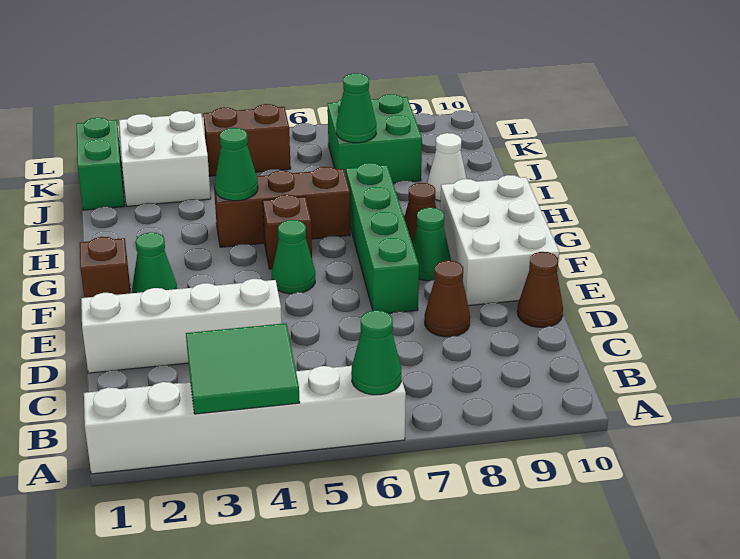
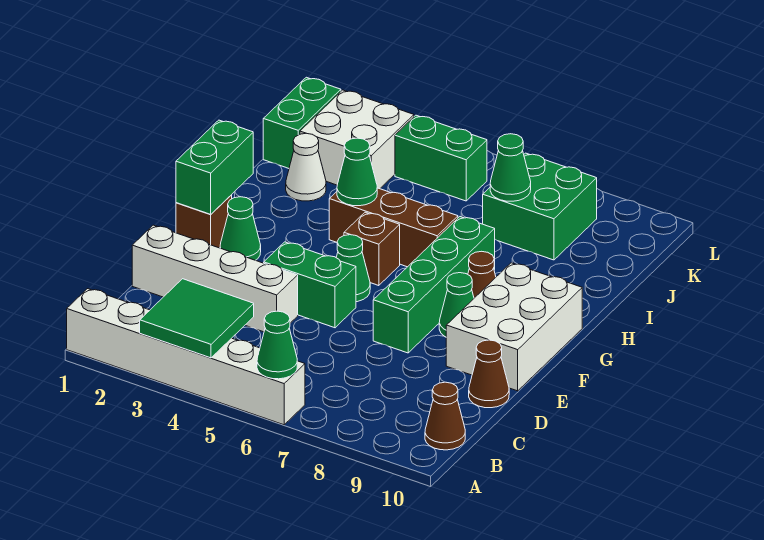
brown cone D8 level 1 -> brown cone B10 level 1
none -> green brick E4:E5 level 1
none -> green brick F1:G1 level 2
white cone I9 level 1 -> white cone I2 level 1
brown brick K4:K5 level 1 -> green brick K4:K5 level 1

